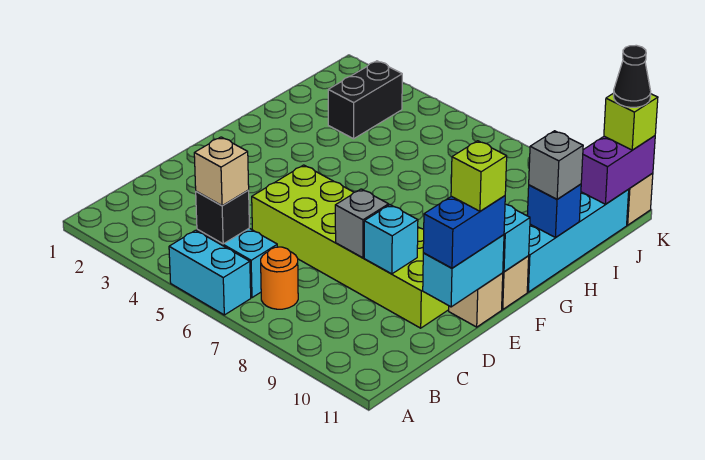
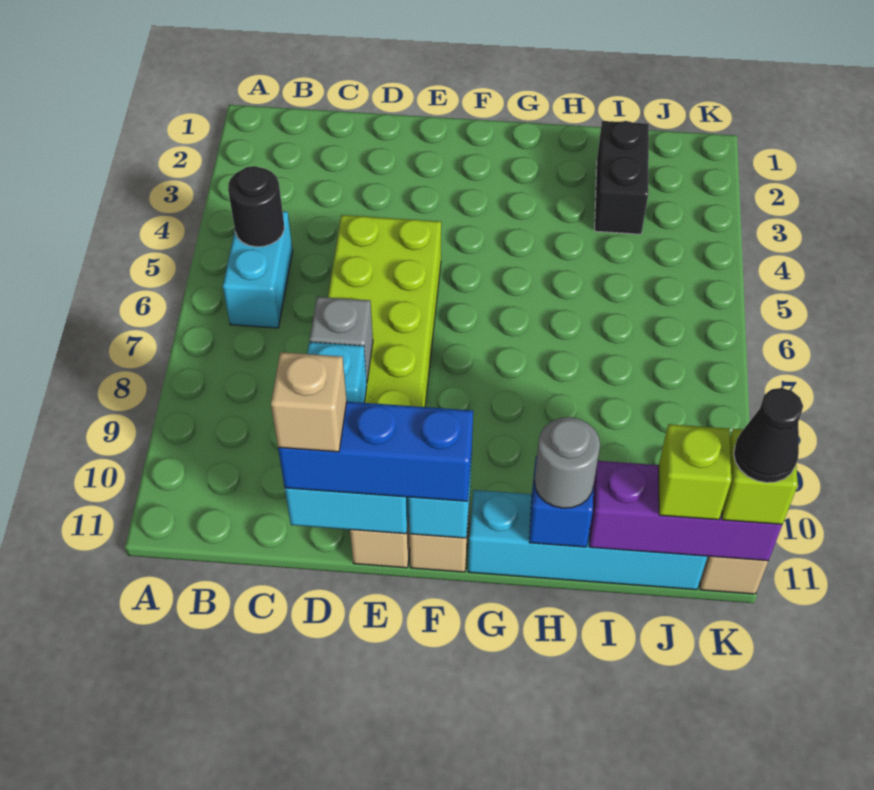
cyan brick A5:A6 level 1 -> none
black brick B5 level 2 -> black round brick B5 level 2
tan brick B5 level 3 -> tan brick D11 level 4
orange round brick B7 level 1 -> none
blue brick D11:E11 level 3 -> blue brick D11:F11 level 3
lime brick E11 level 4 -> lime brick J11 level 3
grey brick H11 level 3 -> grey round brick H11 level 3
black brick I3:J3 level 1 -> black brick I2:I3 level 1
purple brick J11:K11 level 2 -> purple brick I11:K11 level 2

